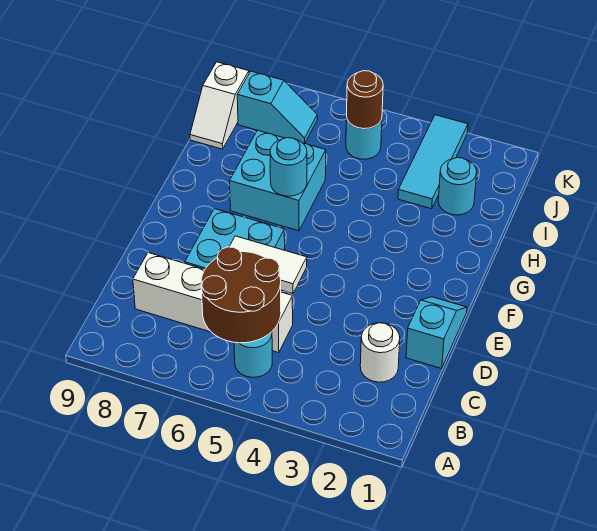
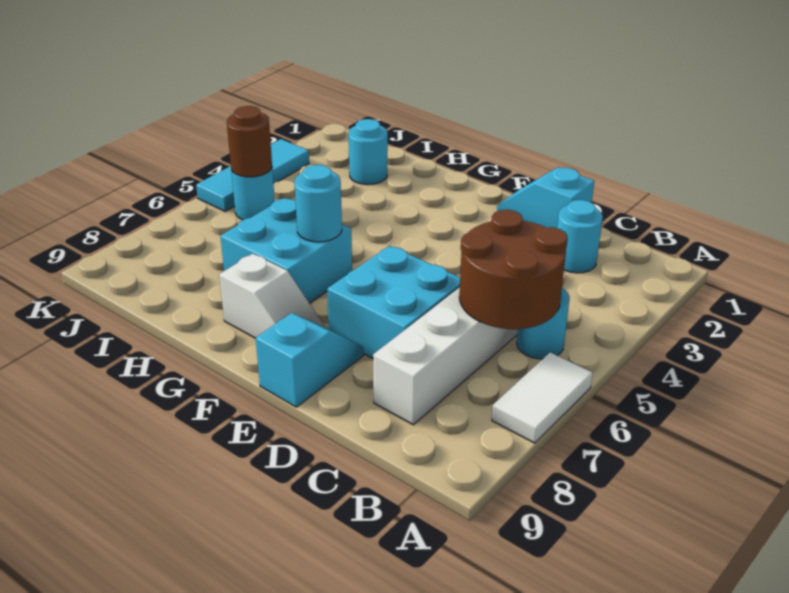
white round brick C2 level 1 -> cyan round brick C2 level 1
white tile D5:D6 level 2 -> white tile A6:A7 level 1
cyan tile I3:K3 level 1 -> cyan tile K3:K5 level 1
white slope I9:J9 level 1 top J -> white slope F8:G8 level 1 top G
cyan slope J7:J8 level 1 top 8 -> cyan slope E8:E9 level 1 top 9

